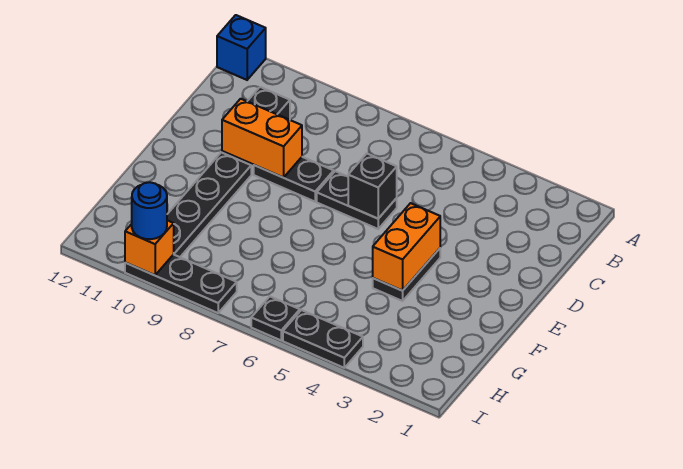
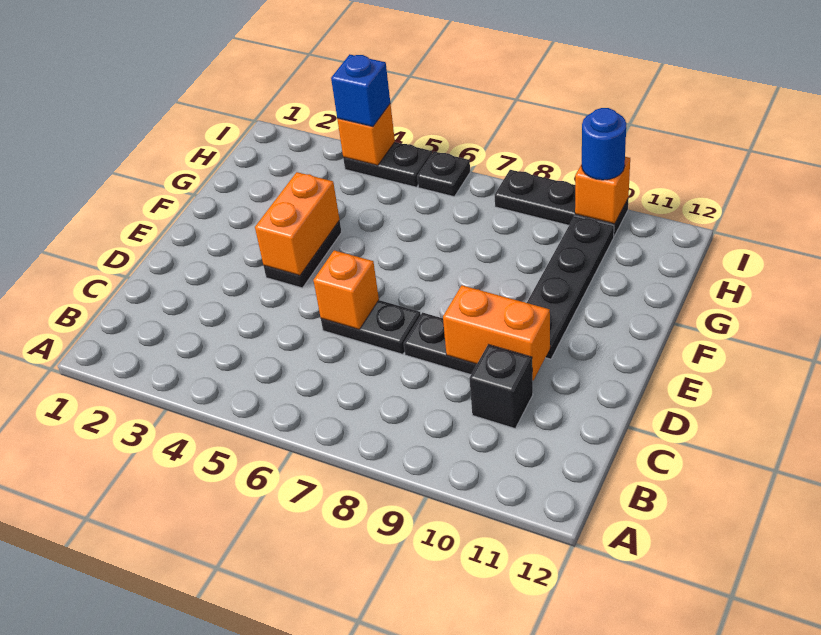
blue brick A12 level 1 -> blue brick I4 level 3
black brick D6 level 2 -> orange brick D6 level 2
none -> orange brick I4 level 2

